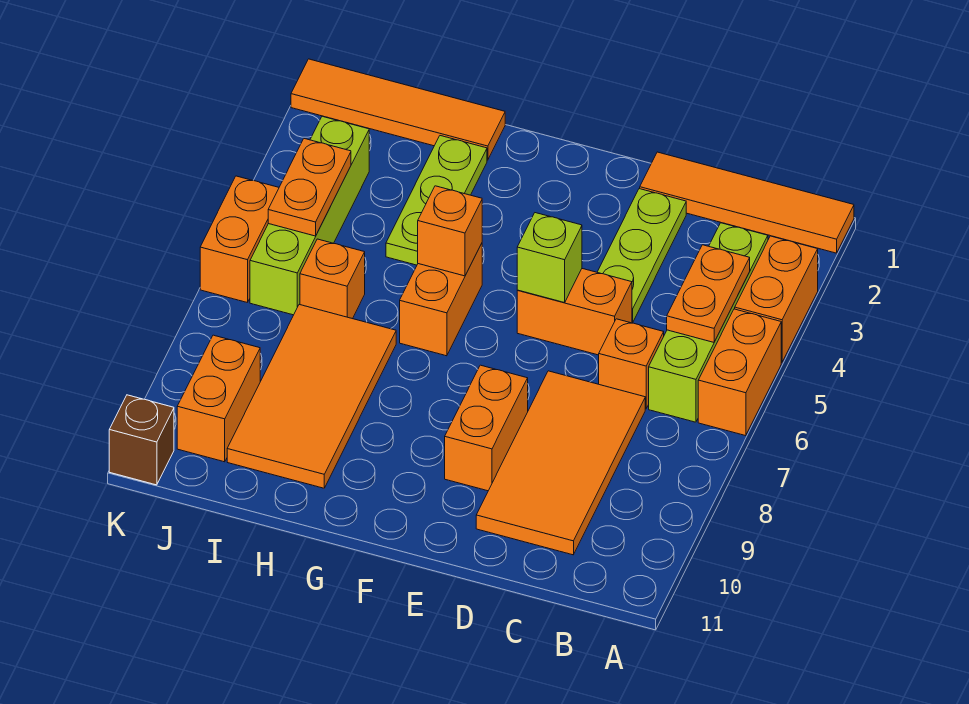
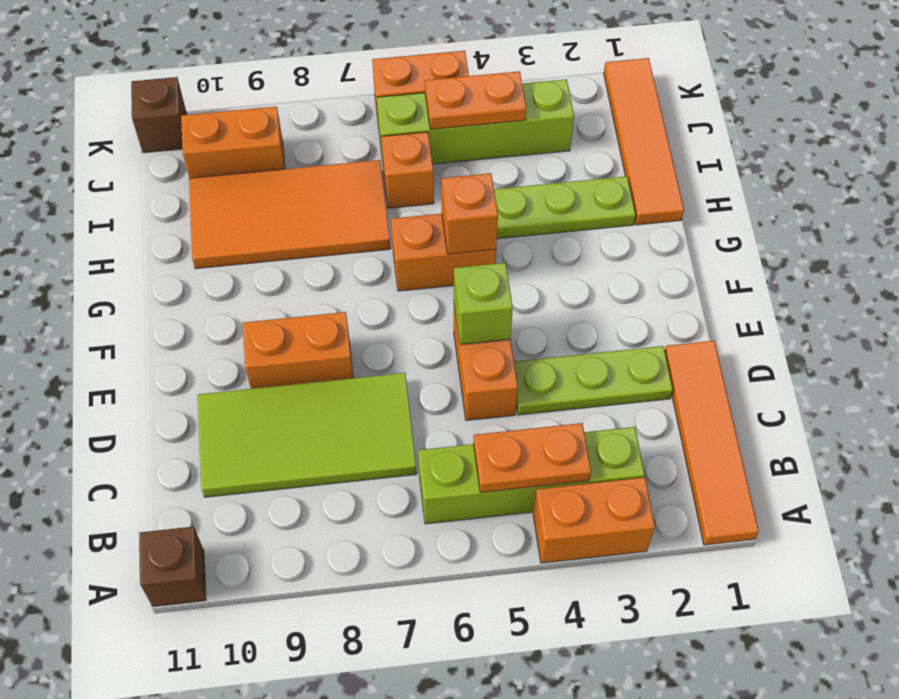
orange brick A5:A6 level 1 -> none
none -> brown brick A11 level 1
orange brick C6 level 1 -> none
orange tile C7:D10 level 1 -> lime tile C7:D10 level 1

